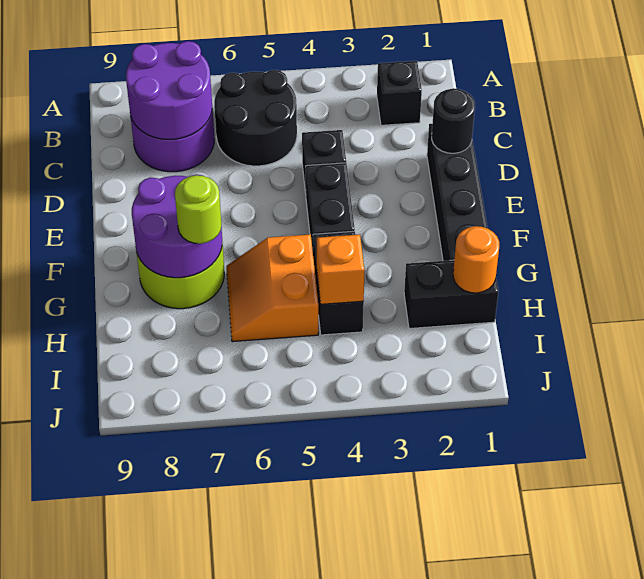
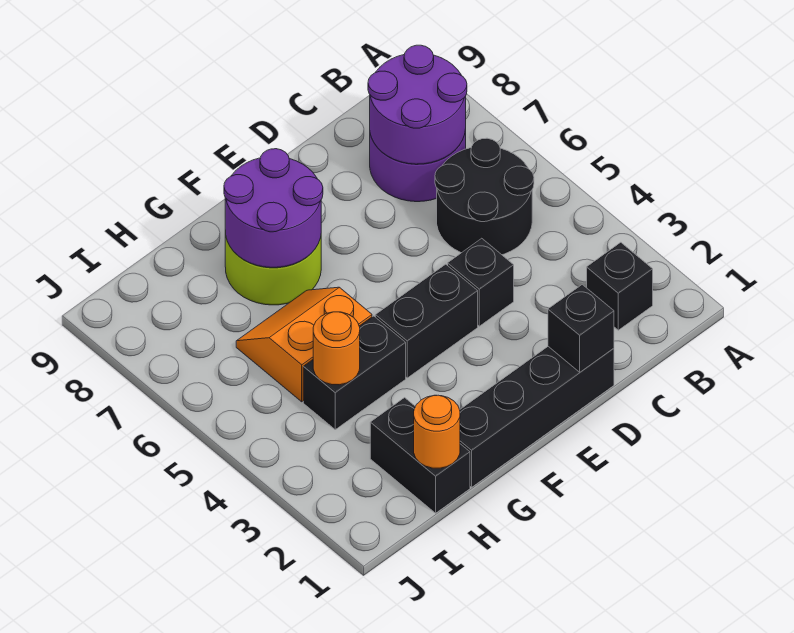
black round brick D1 level 2 -> black brick D1 level 2
lime round brick G7 level 3 -> none
orange brick H4 level 2 -> orange round brick H4 level 2

